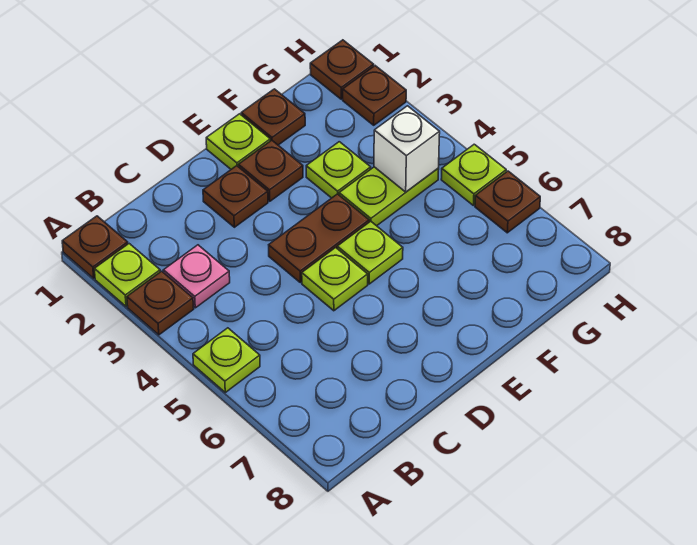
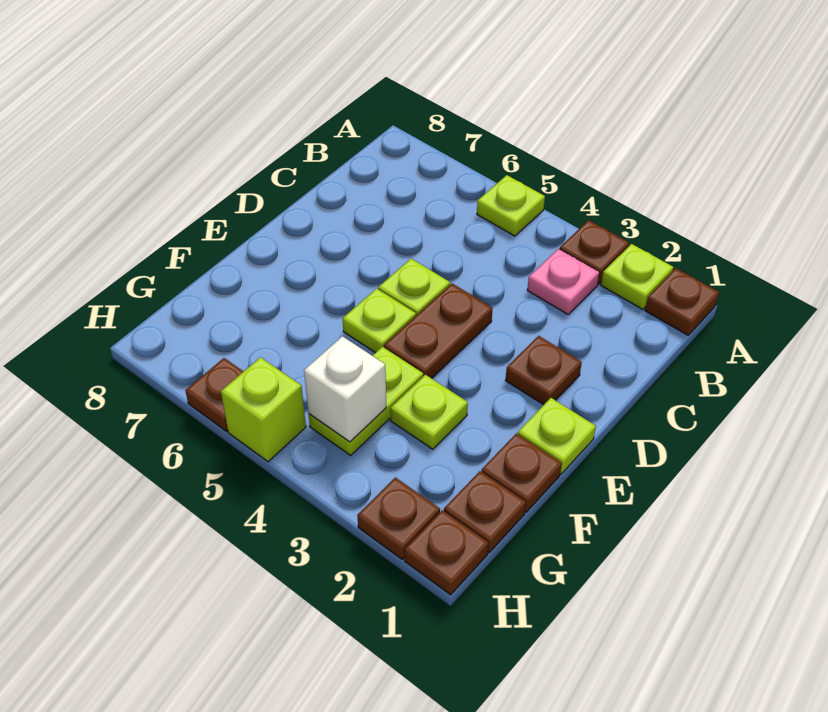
brown plate E2 level 1 -> brown plate G1 level 1
lime plate H5 level 1 -> lime brick H5 level 1

